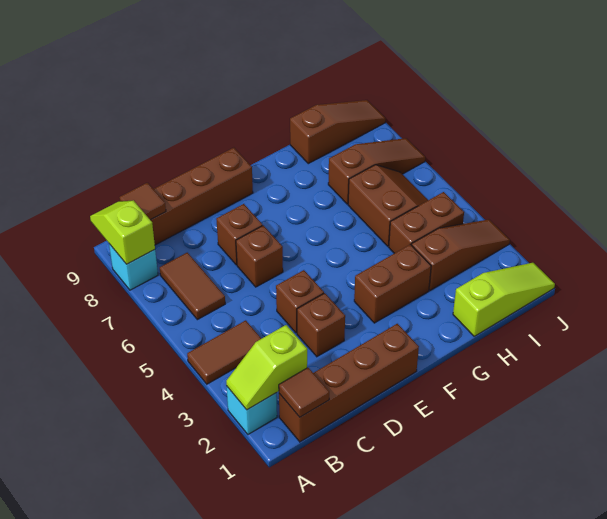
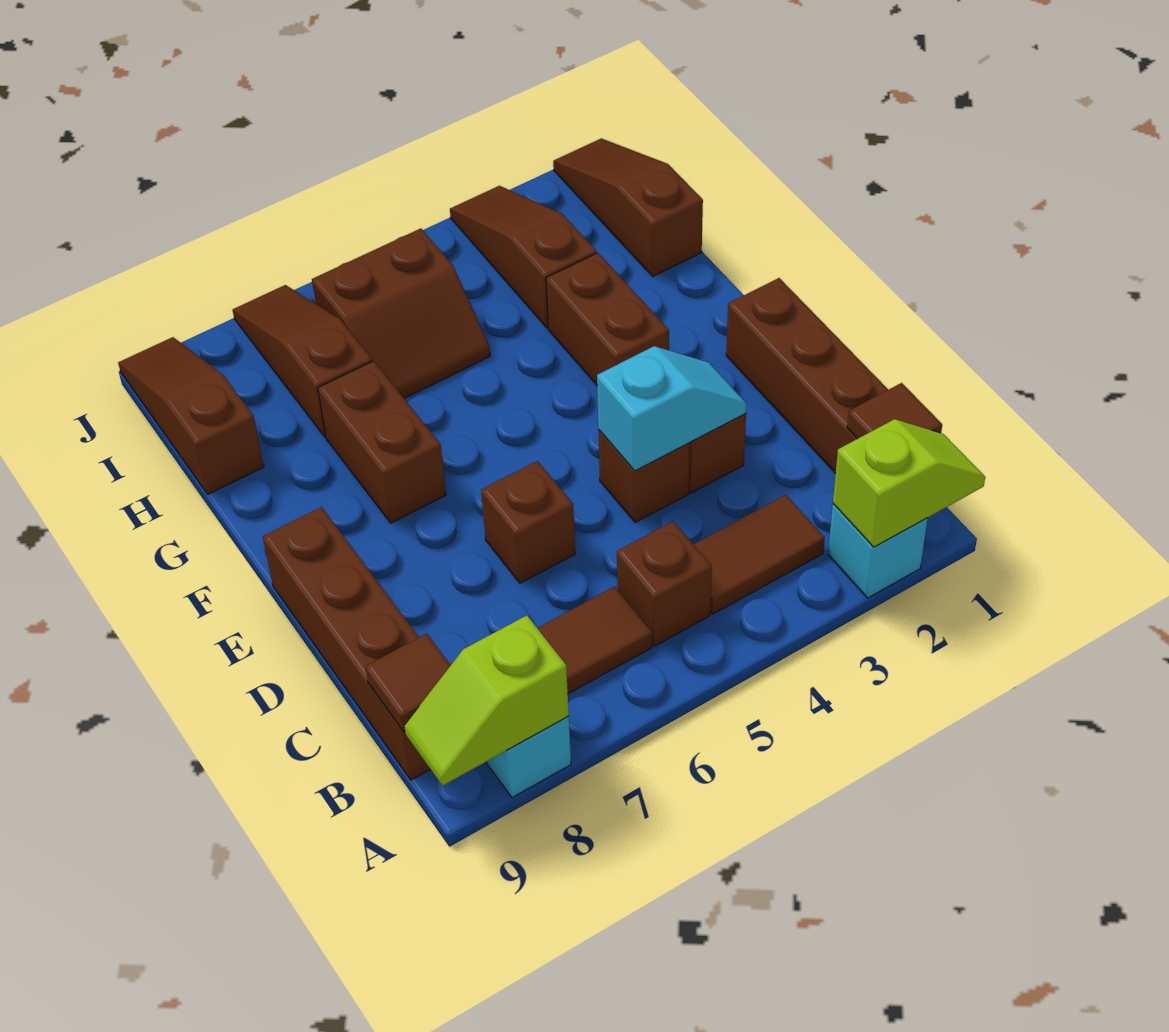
lime slope A2:B2 level 2 top B -> lime slope A1:A2 level 2 top 2
brown tile A4:B4 level 1 -> brown tile B3:B4 level 1
none -> cyan slope D3:D4 level 2 top 4
brown brick D7 level 1 -> brown brick B5 level 1
lime slope H1:J1 level 1 top H -> brown slope H1:J1 level 1 top H
brown brick H4:I4 level 1 -> brown brick F7:G7 level 1
brown slope H5:I6 level 1 top H -> brown slope H5:I6 level 1 top I

